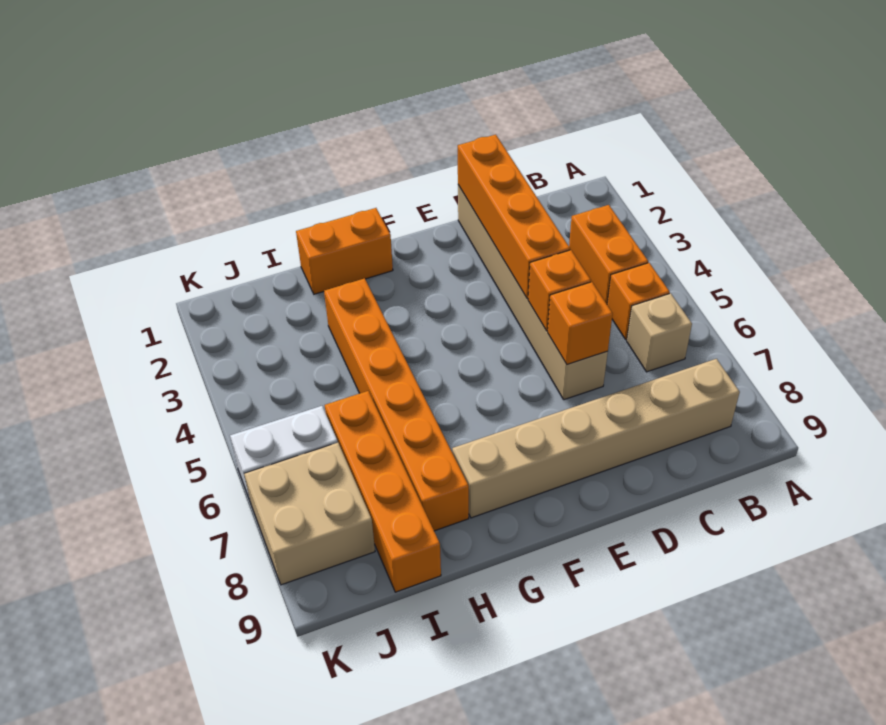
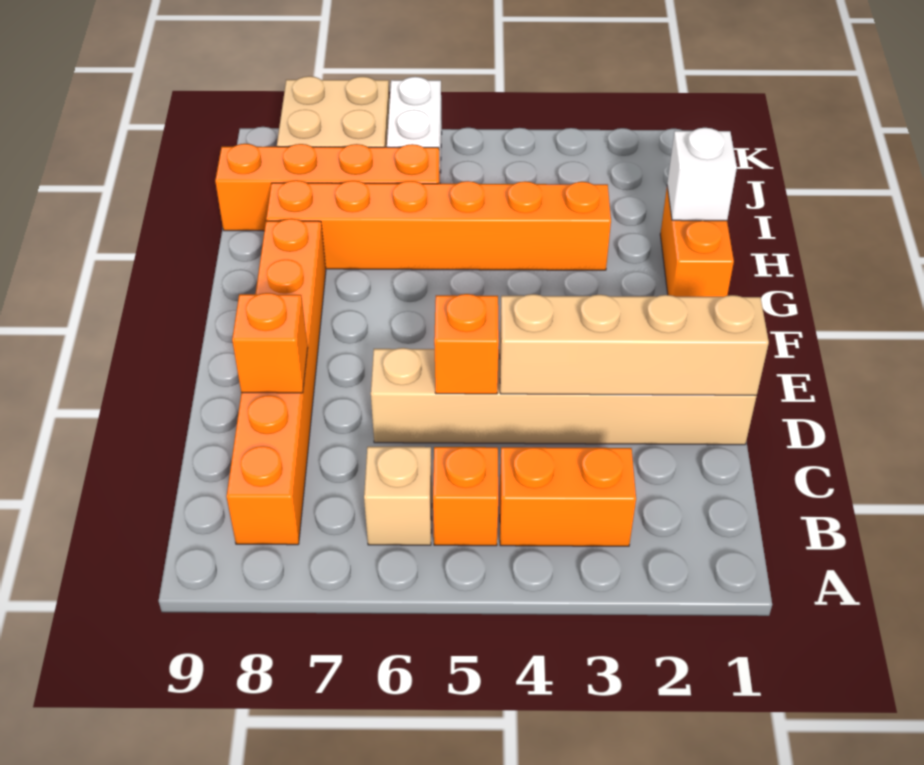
tan brick B8:G8 level 1 -> orange brick B8:G8 level 1
orange brick D1:D4 level 2 -> tan brick D1:D4 level 2
orange brick D6 level 2 -> orange brick D8 level 2
none -> white brick H1 level 2

